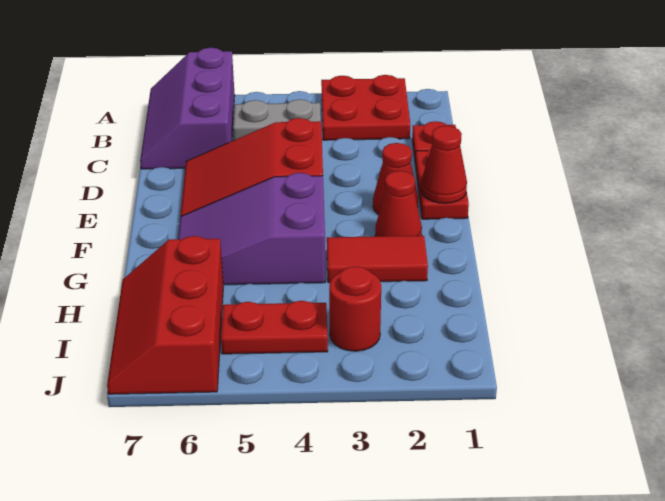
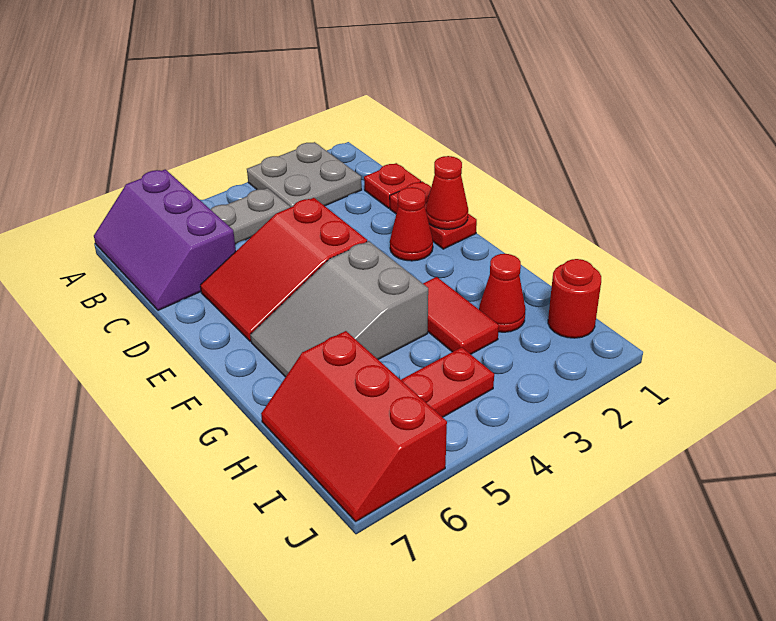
red plate A2:B3 level 1 -> grey plate A2:B3 level 1
red cone F2 level 1 -> red cone H2 level 1
purple slope F4:G6 level 1 top 4 -> grey slope F4:G6 level 1 top 4
red tile G2:G3 level 1 -> red tile G3:H3 level 1
red round brick I3 level 1 -> red round brick I1 level 1

